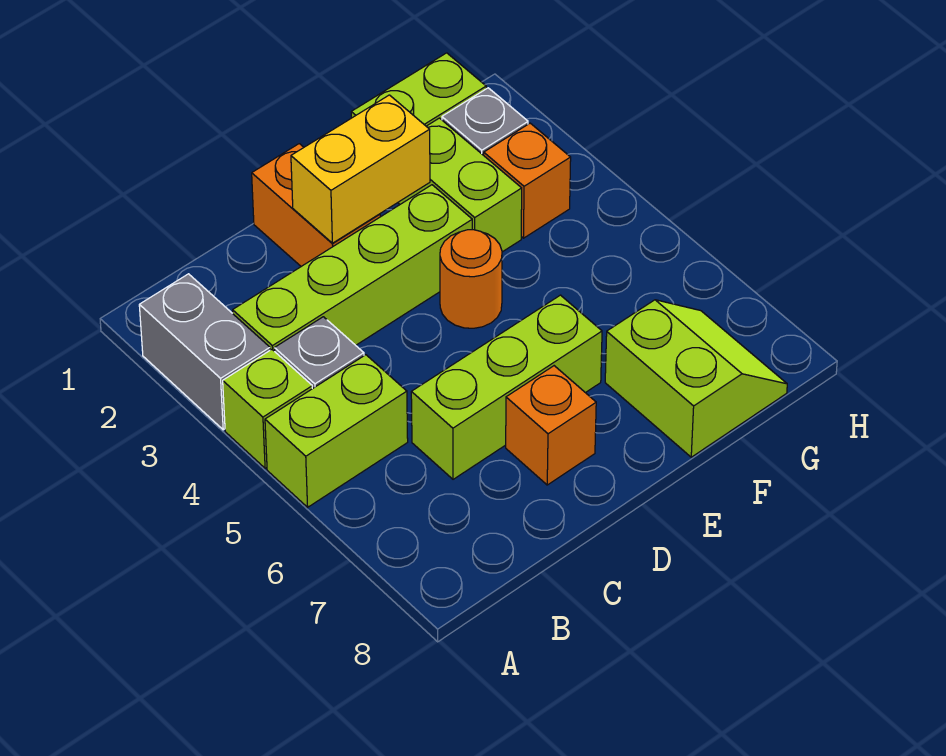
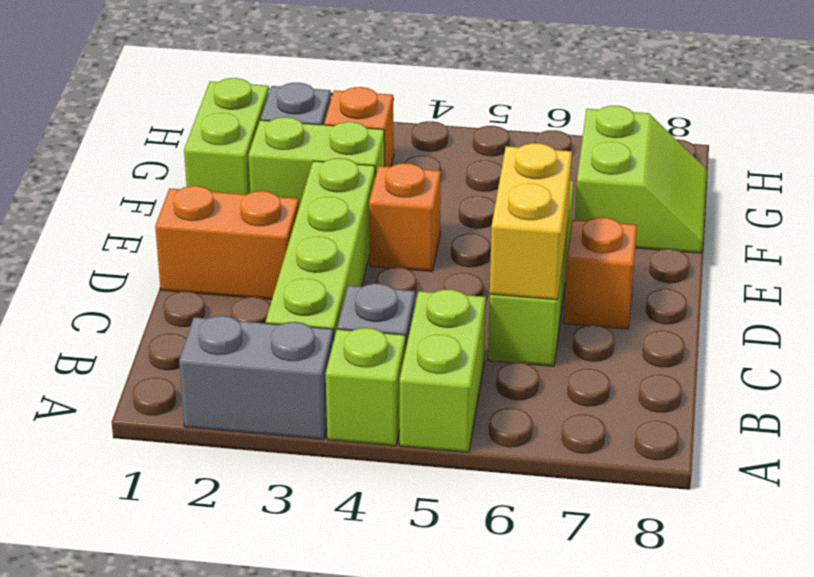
yellow brick D2:E2 level 2 -> yellow brick C6:D6 level 2
orange round brick E4 level 1 -> orange brick E4 level 1
lime slope F7:G8 level 1 top F -> lime slope F7:G8 level 1 top 7

